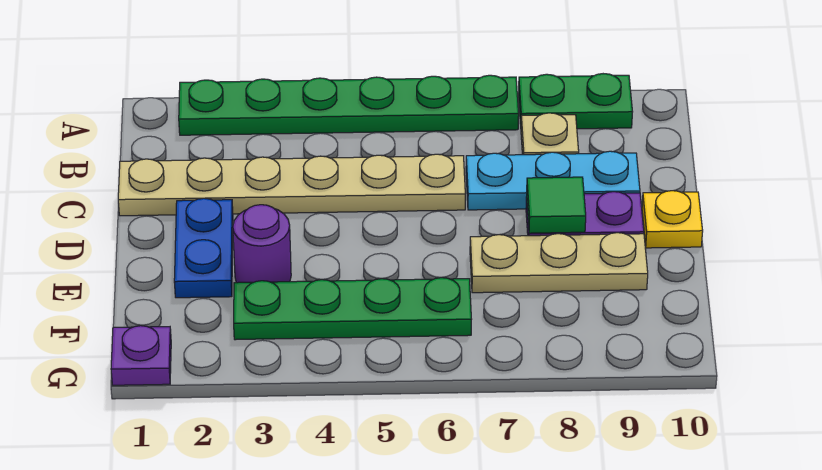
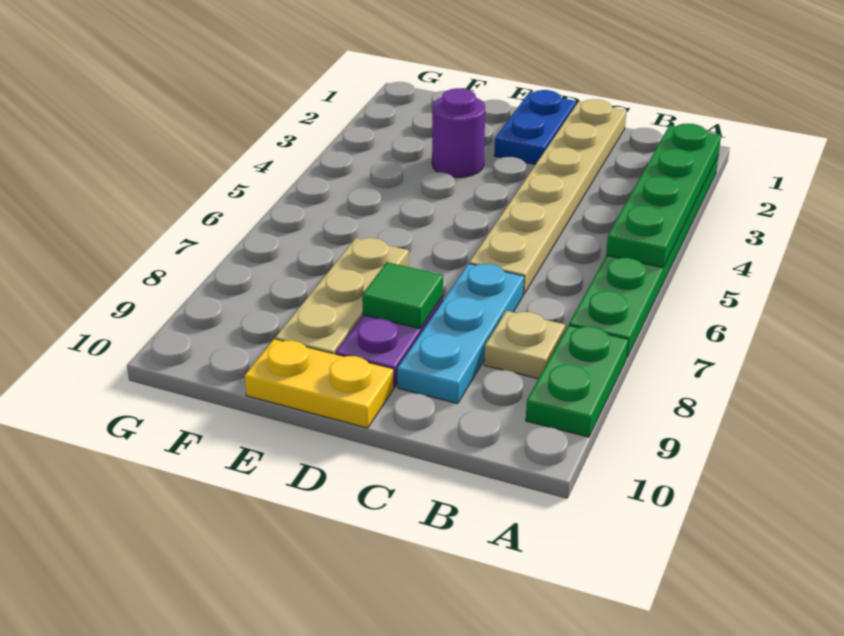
blue plate D2:E2 level 1 -> blue plate D1:D2 level 1
yellow plate D10 level 1 -> yellow plate D10:E10 level 1
green plate F3:F6 level 1 -> green plate A2:A5 level 2
purple plate G1 level 1 -> none

